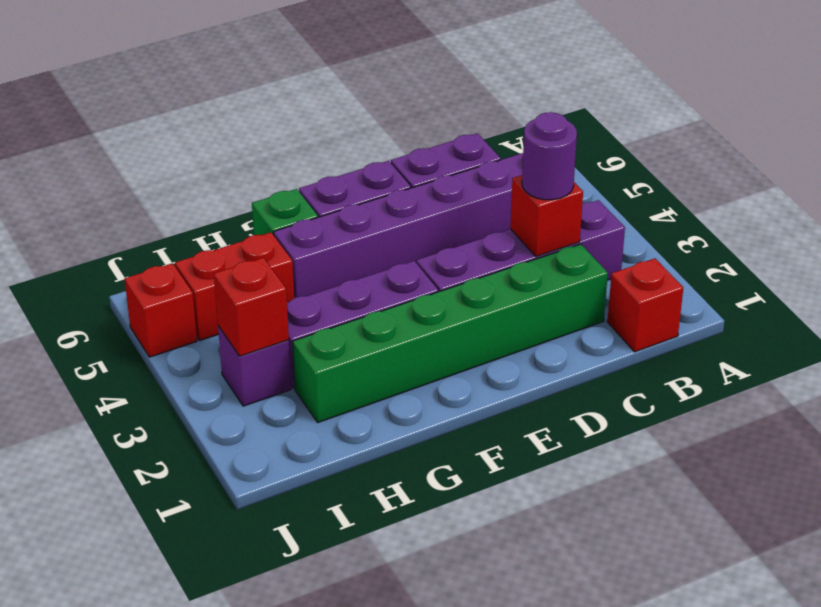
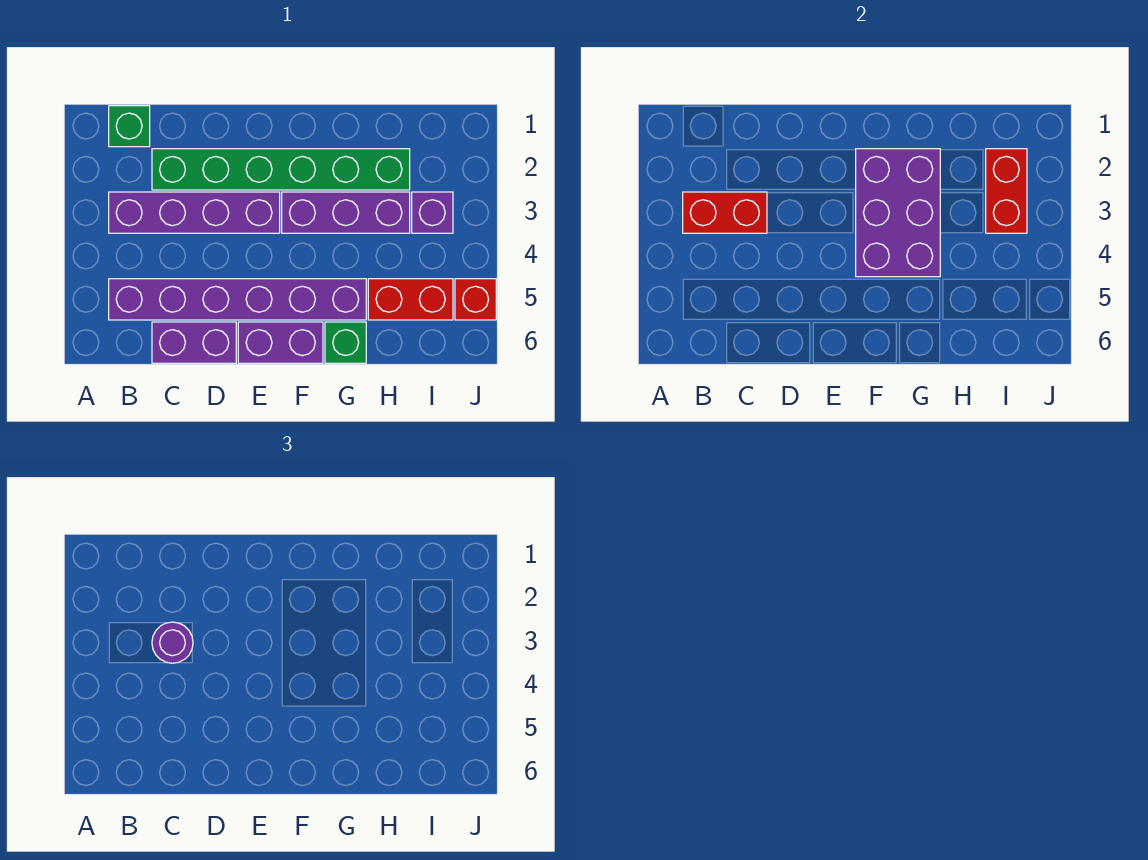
red brick B1 level 1 -> green brick B1 level 1
red brick C3 level 2 -> red brick B3:C3 level 2
none -> purple brick F2:G4 level 2
red brick I3 level 2 -> red brick I2:I3 level 2

